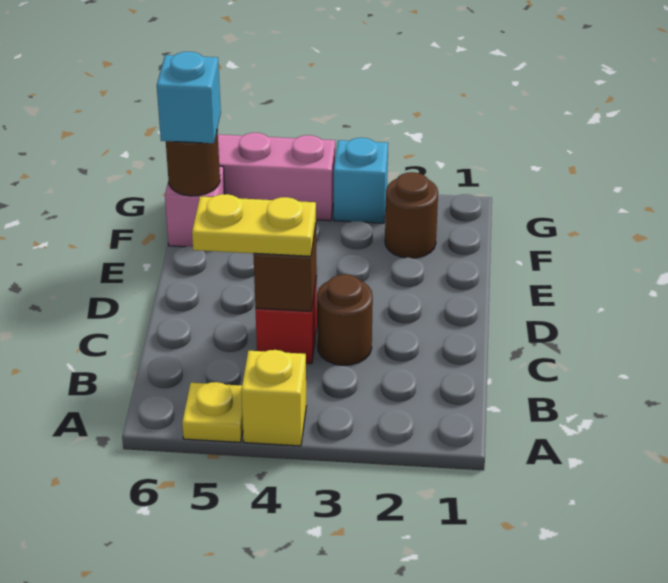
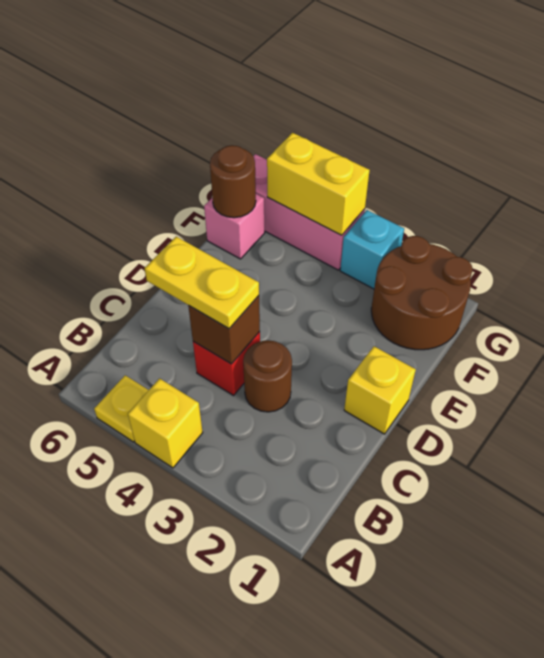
none -> yellow brick D1 level 1
brown round brick F2 level 1 -> brown round brick F1:G2 level 1
cyan brick F6 level 3 -> none
none -> yellow brick G4:G5 level 2

